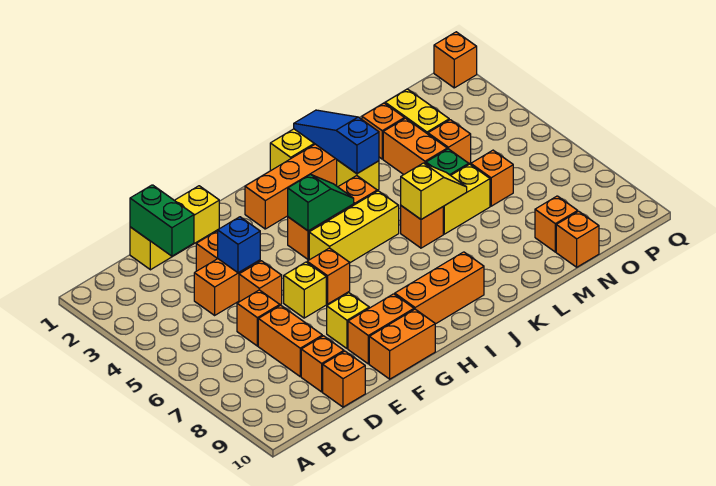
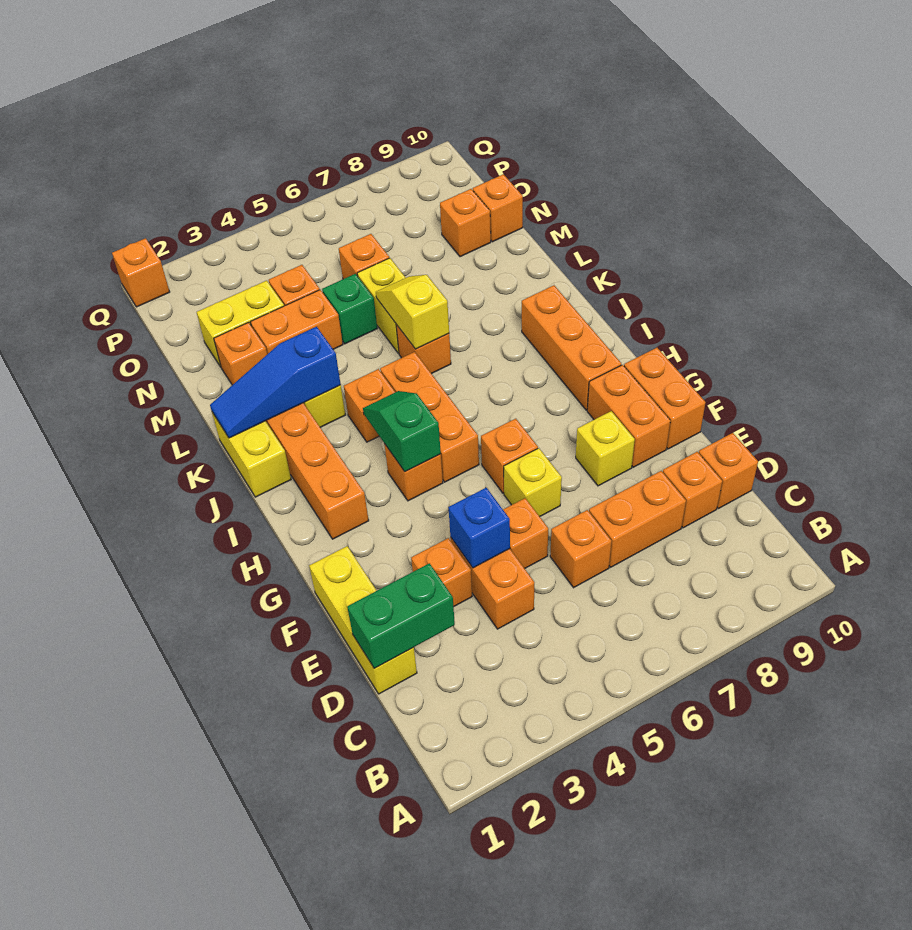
yellow brick H5:J5 level 1 -> orange brick H5:J5 level 1

